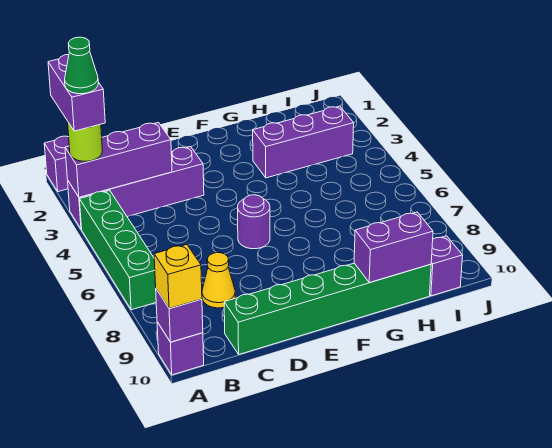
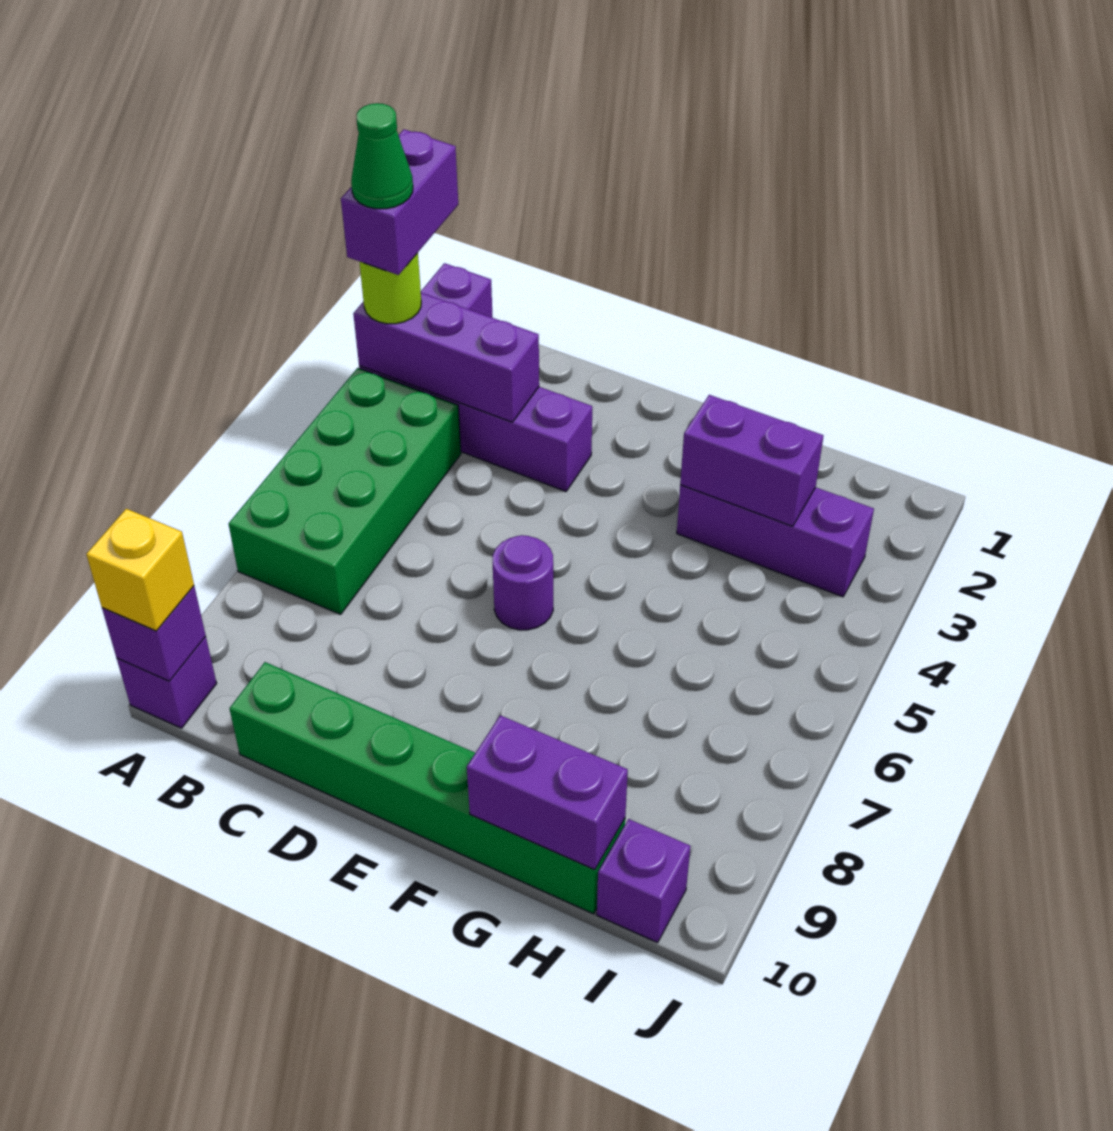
green brick A4:A7 level 1 -> green brick A4:B7 level 1
yellow cone C8 level 1 -> none
none -> purple brick G3:H3 level 2

